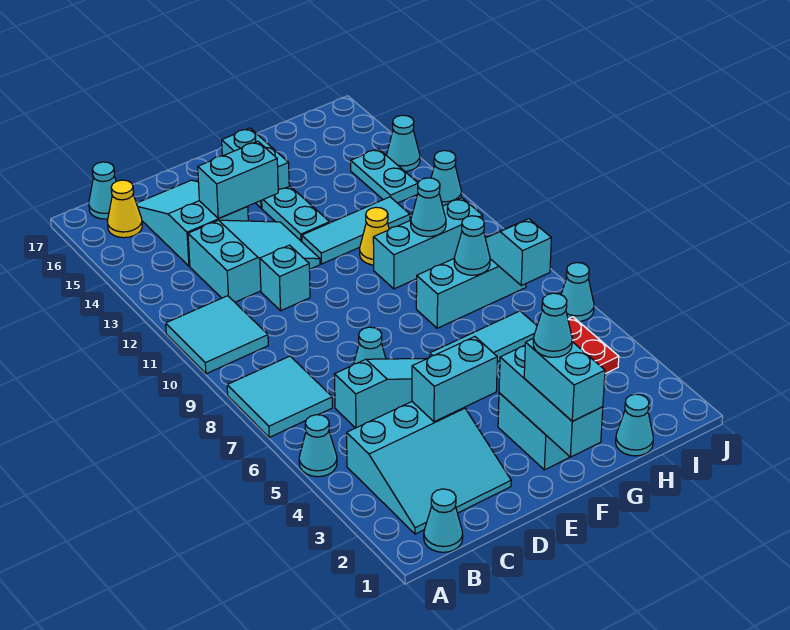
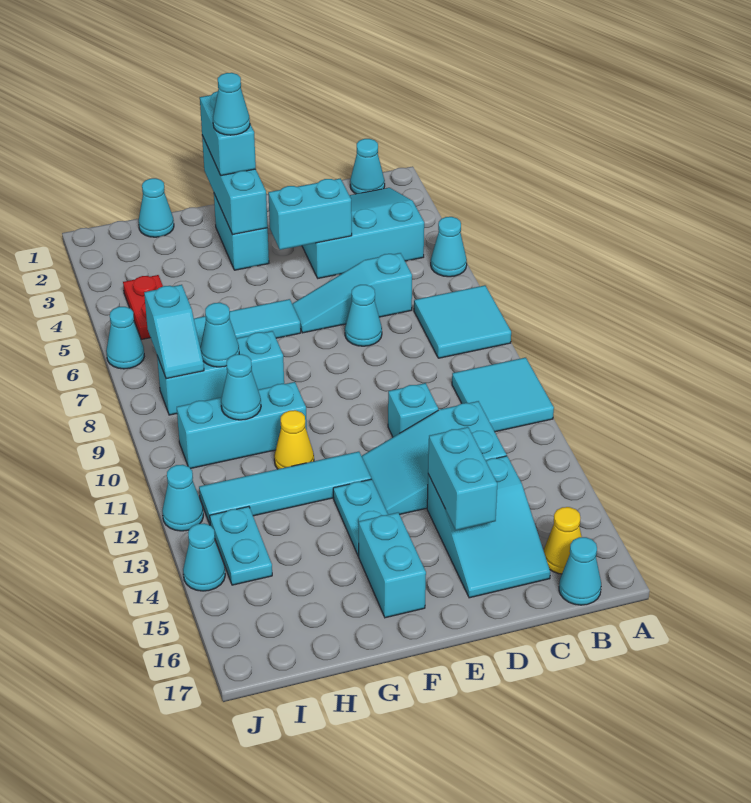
cyan brick D14:E14 level 2 -> cyan brick D14:D15 level 2
cyan tile F12:H12 level 1 -> cyan tile F12:I12 level 1

